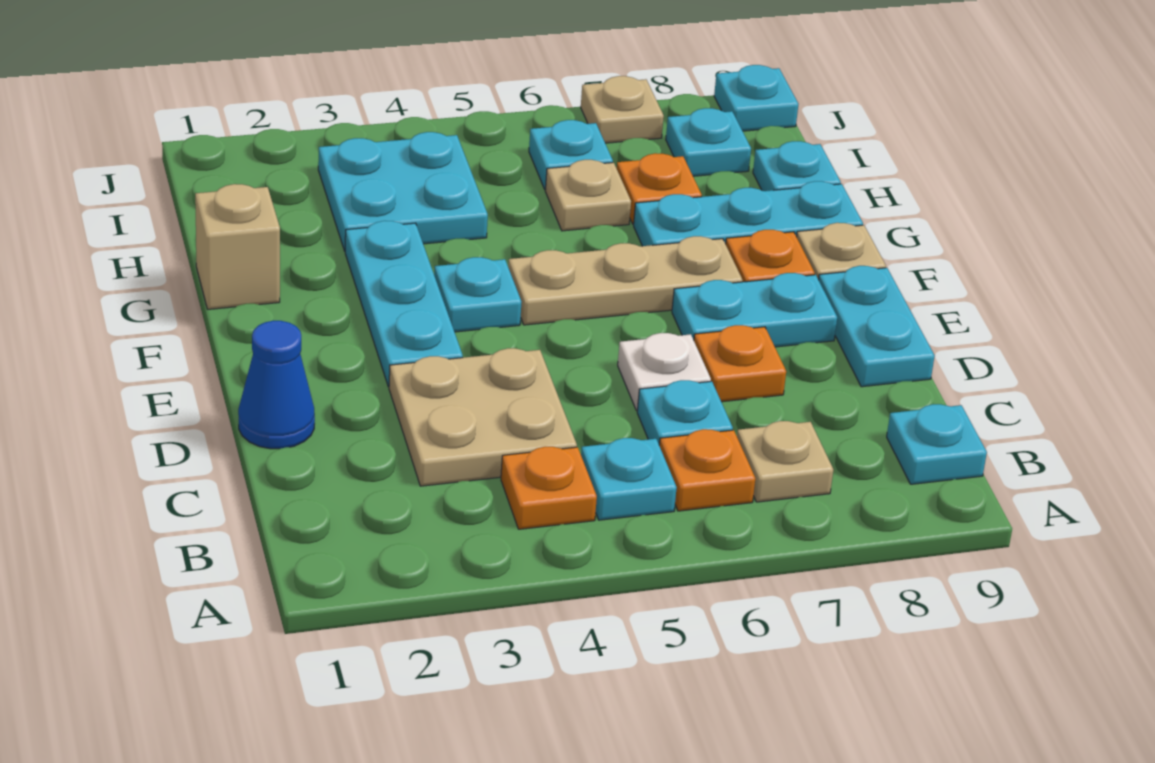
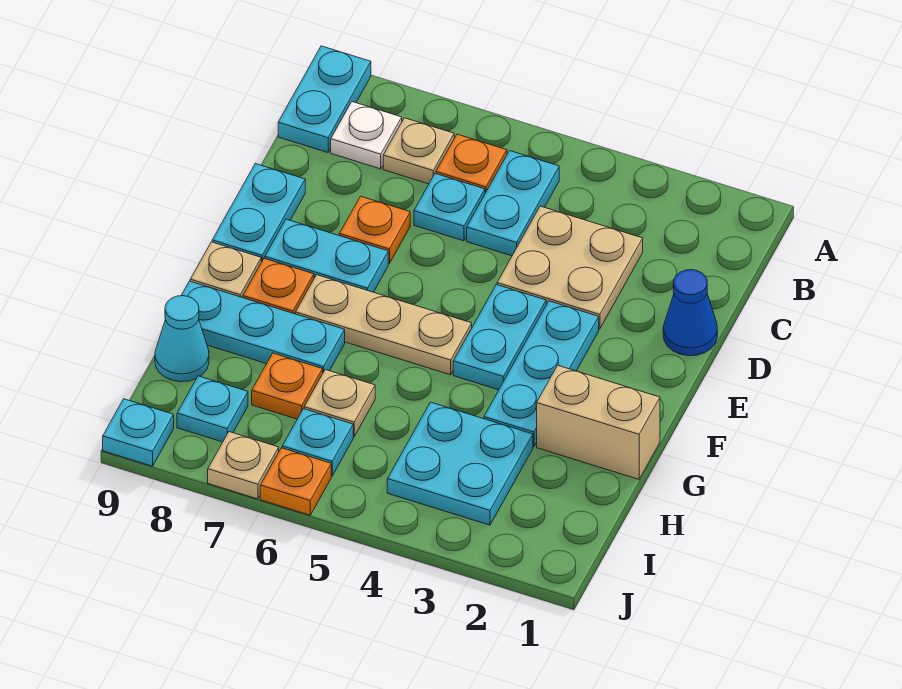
orange plate B4 level 1 -> orange plate J6 level 1
cyan plate B5 level 1 -> cyan plate B5:C5 level 1
cyan plate B9 level 1 -> cyan plate A9:B9 level 1
white plate D6 level 1 -> white plate B8 level 1
cyan plate F4 level 1 -> cyan plate E4:F4 level 1
tan brick G1 level 1 -> tan brick G1:G2 level 1
cyan plate H9 level 1 -> cyan cone H9 level 1

